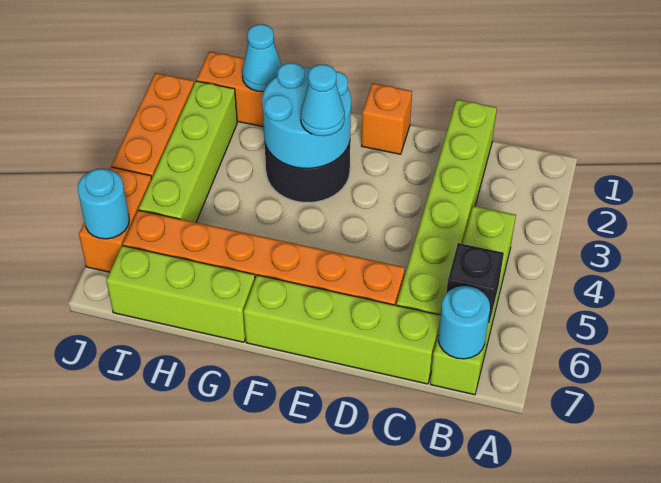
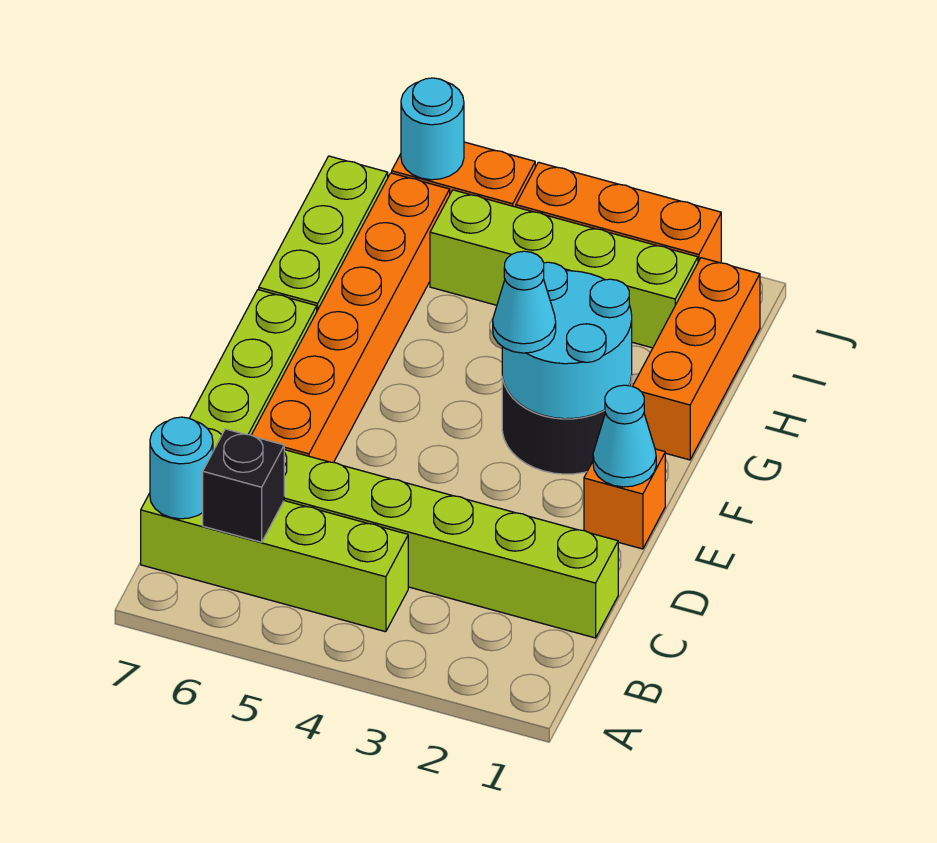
cyan cone H1 level 2 -> cyan cone E1 level 2

